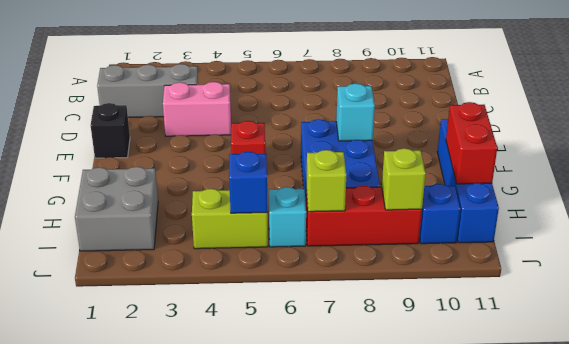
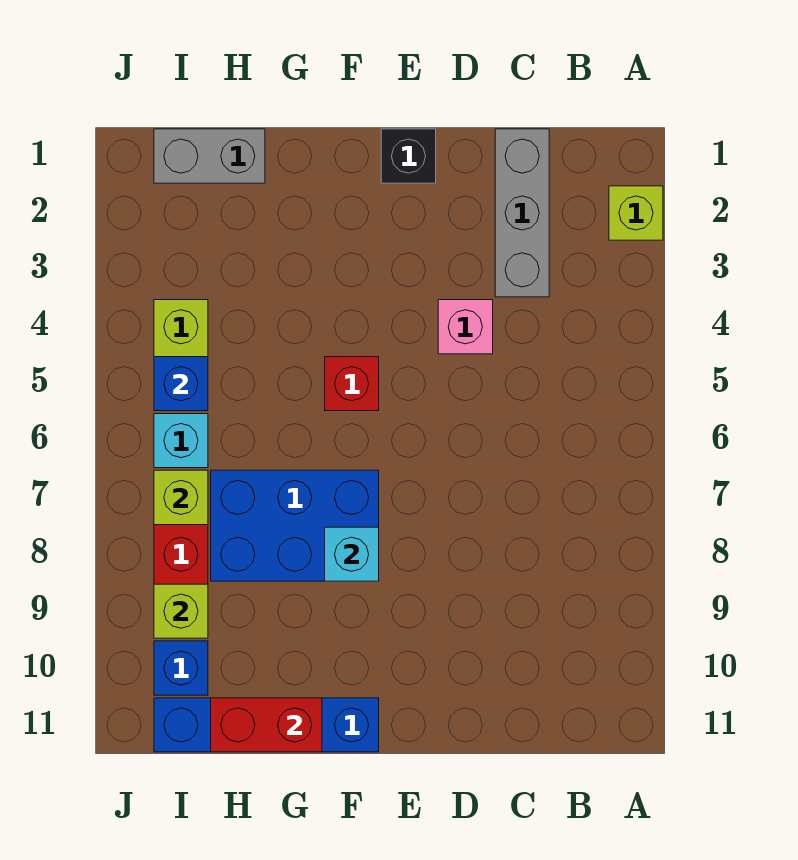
none -> lime brick A2 level 1
pink brick D3:D4 level 1 -> pink brick D4 level 1
grey brick H1:I2 level 1 -> grey brick H1:I1 level 1

